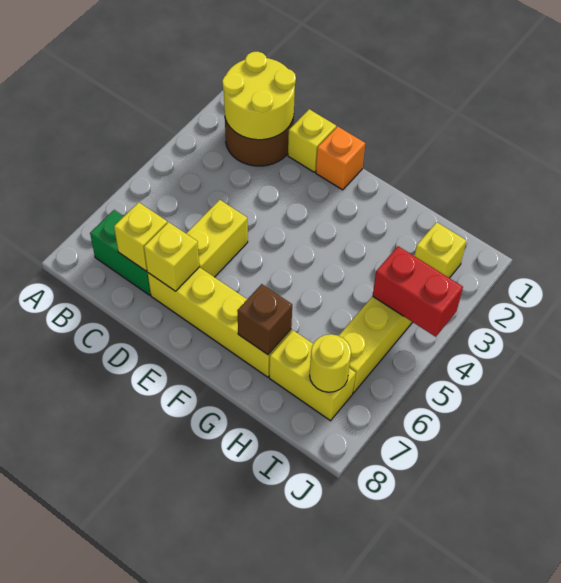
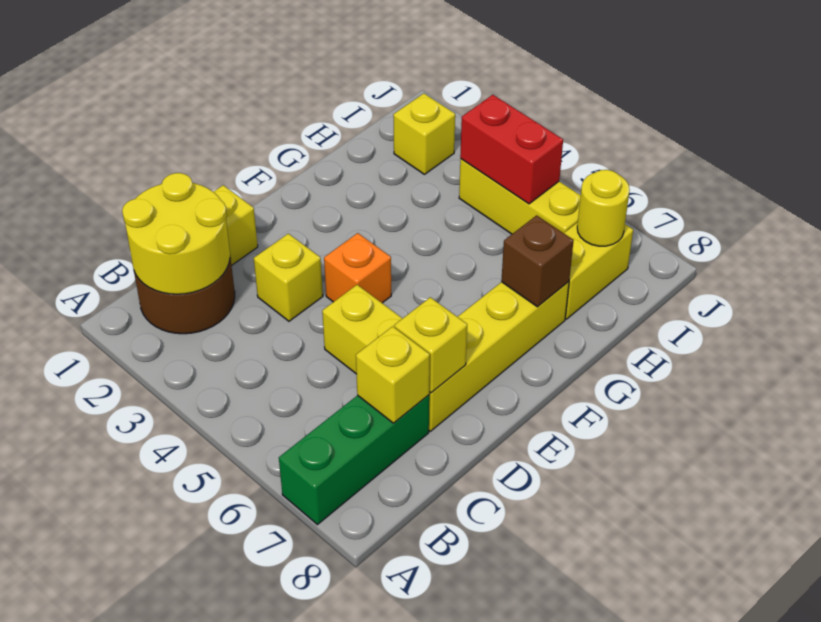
green brick B7:C7 level 1 -> green brick A7:C7 level 1
none -> yellow brick D3 level 1
orange brick E1 level 1 -> orange brick E4 level 1
red brick I4:J4 level 2 -> red brick I4:I5 level 2

